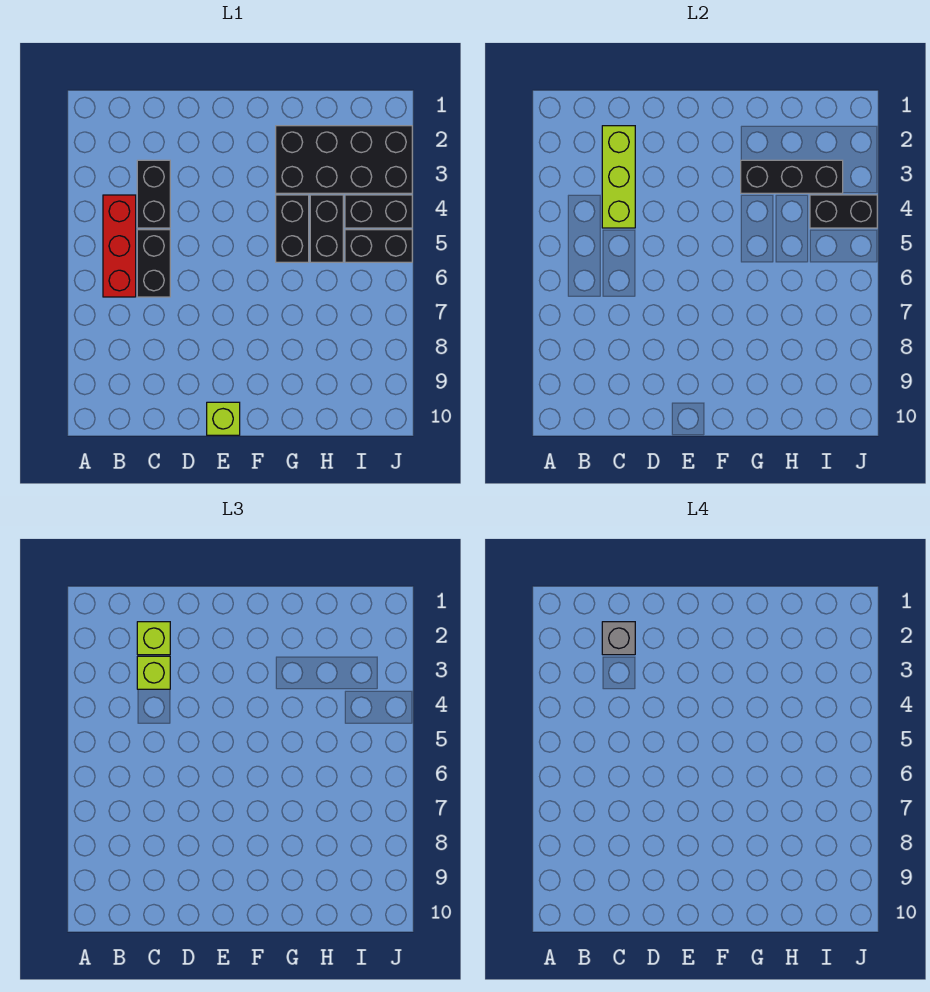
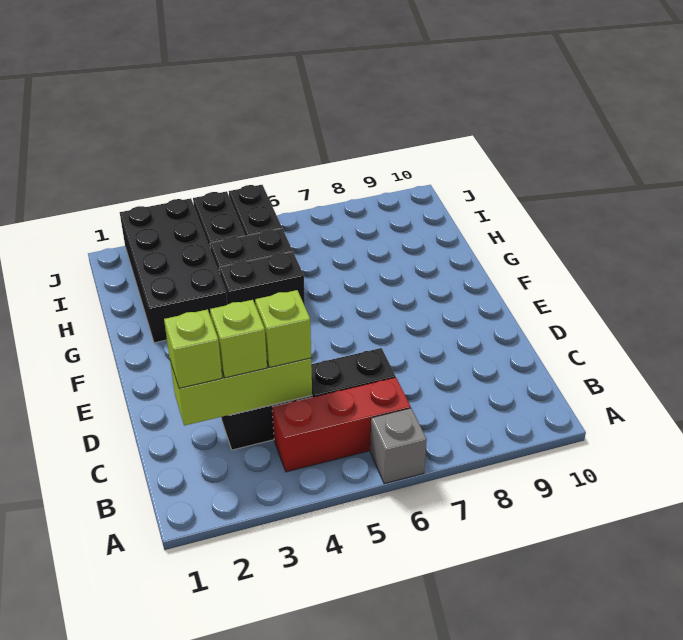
grey brick C2 level 4 -> grey brick A6 level 1
lime brick E10 level 1 -> lime brick C4 level 3
black brick G3:I3 level 2 -> none
black brick I4:J4 level 2 -> none

